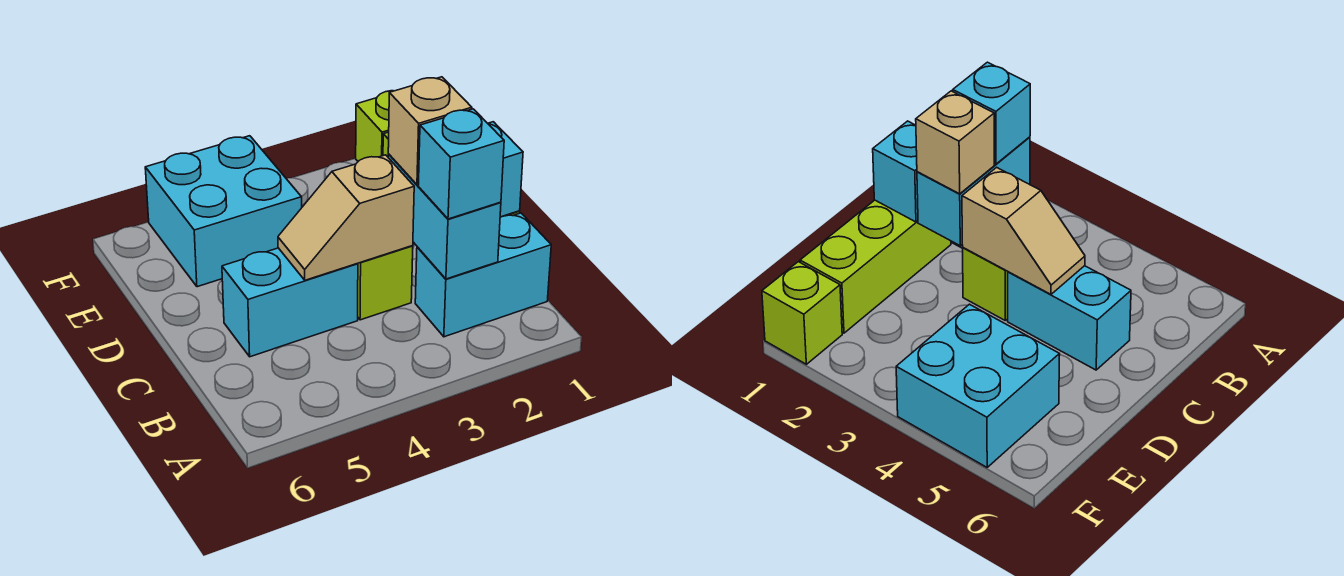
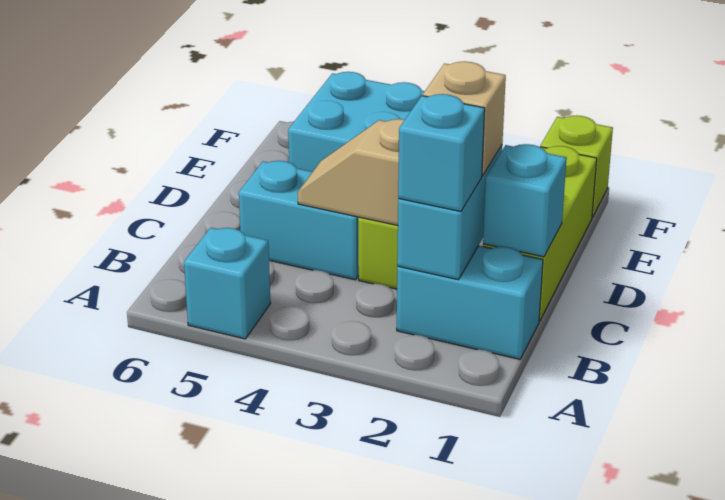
none -> cyan brick A5 level 1

